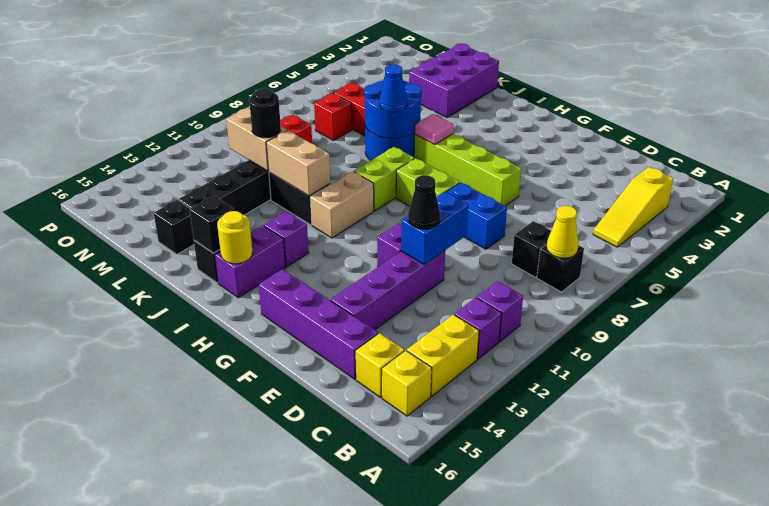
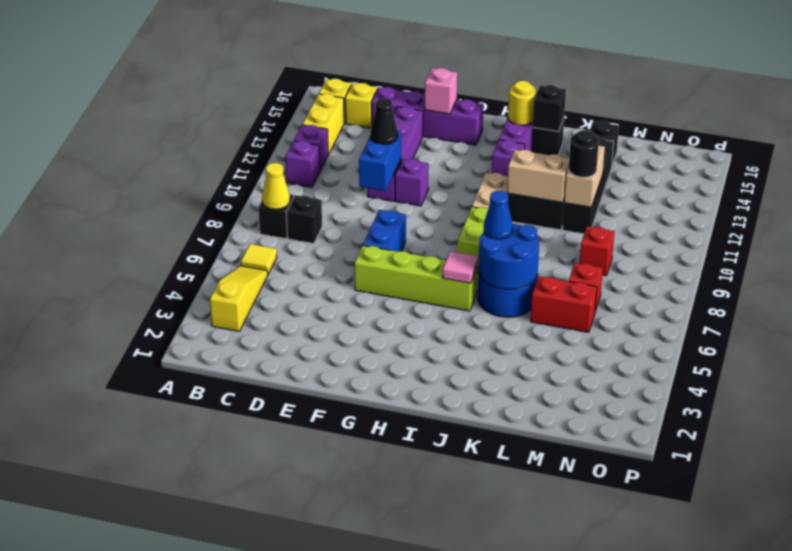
none -> yellow tile B6 level 1
blue brick E8:F8 level 1 -> blue brick F7:F8 level 1
none -> pink brick F15 level 2
lime brick G8:H8 level 1 -> none
purple brick K1:L3 level 1 -> none
tan brick L11:M11 level 2 -> tan brick L11:L12 level 2

